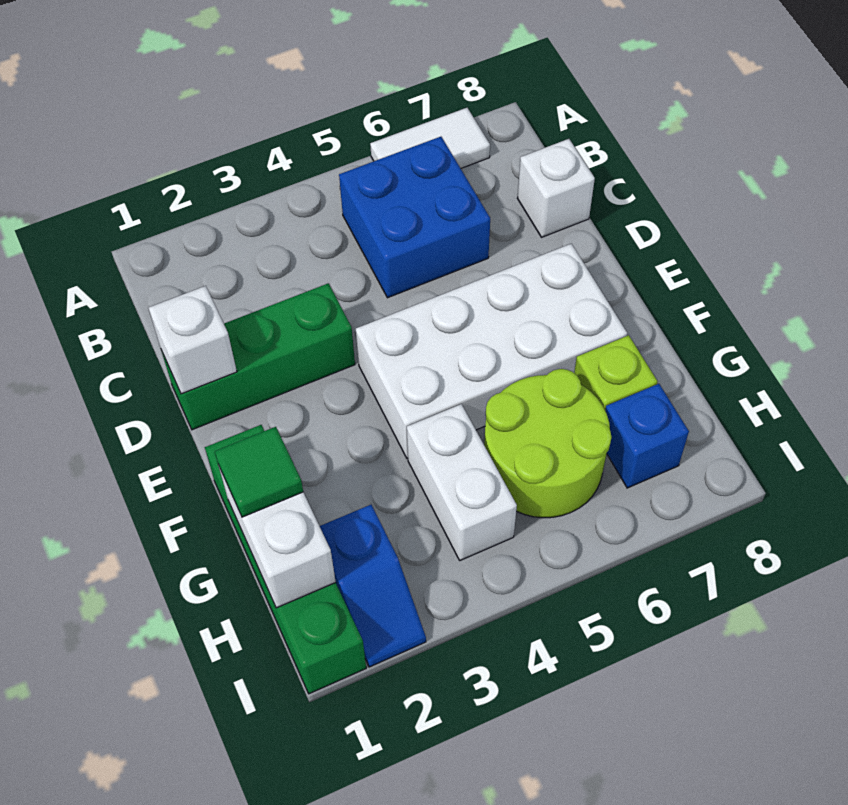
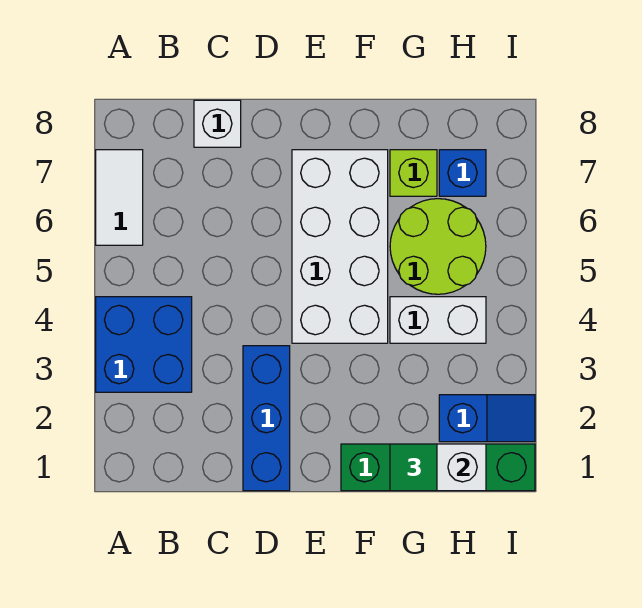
blue brick B5:C6 level 1 -> blue brick A3:B4 level 1
green brick D1:D3 level 1 -> blue brick D1:D3 level 1
white brick D1 level 2 -> none

